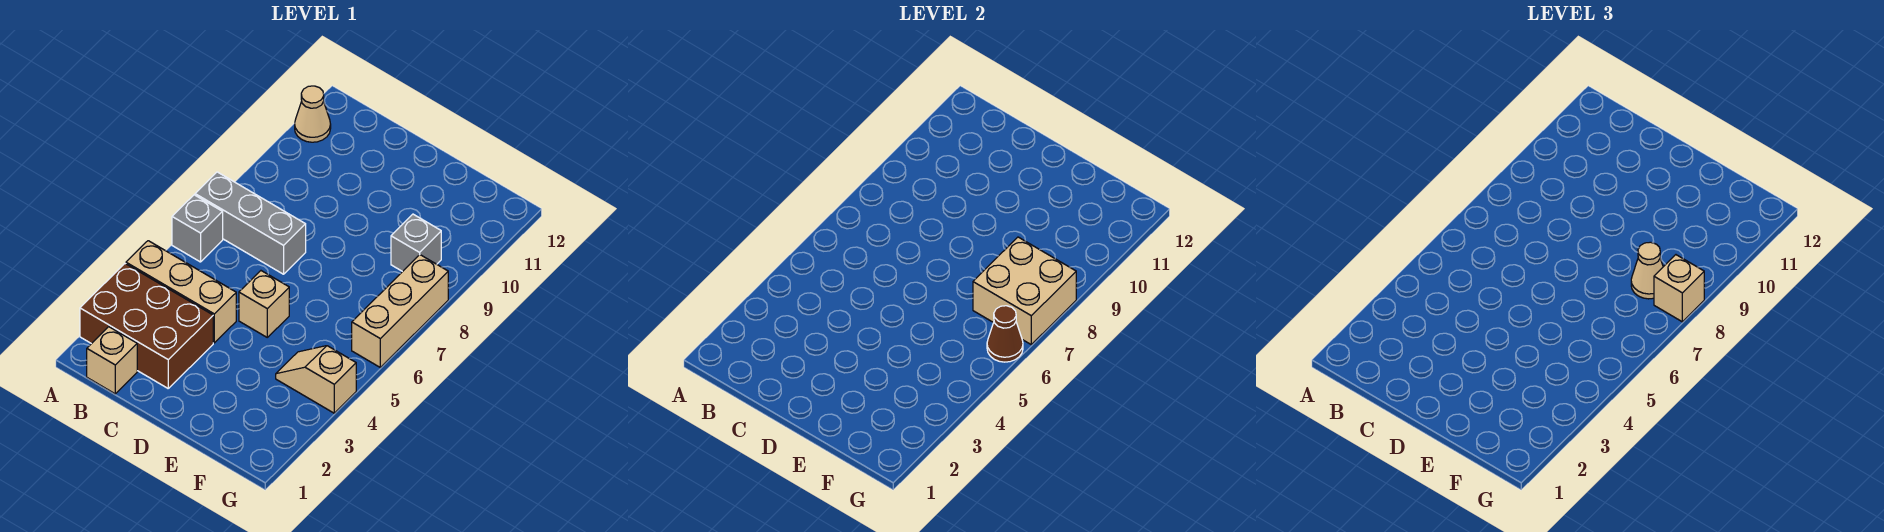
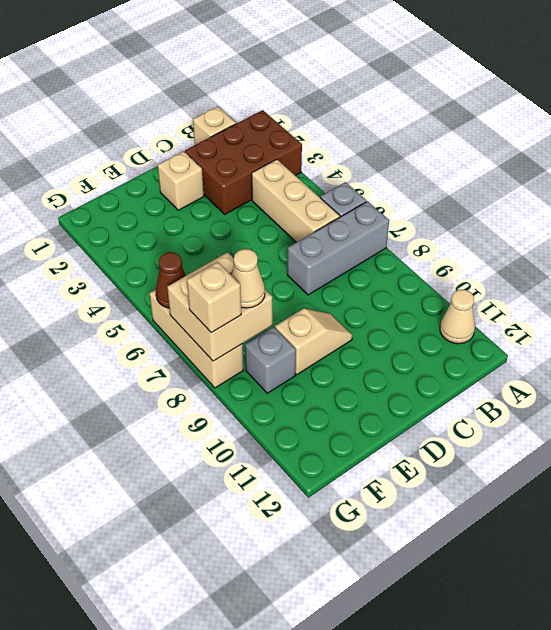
tan brick A4:C4 level 1 -> tan brick B4:B6 level 1
tan brick D5 level 1 -> tan brick D2 level 1
tan slope F4:G4 level 1 top G -> tan slope D9:E9 level 1 top E

